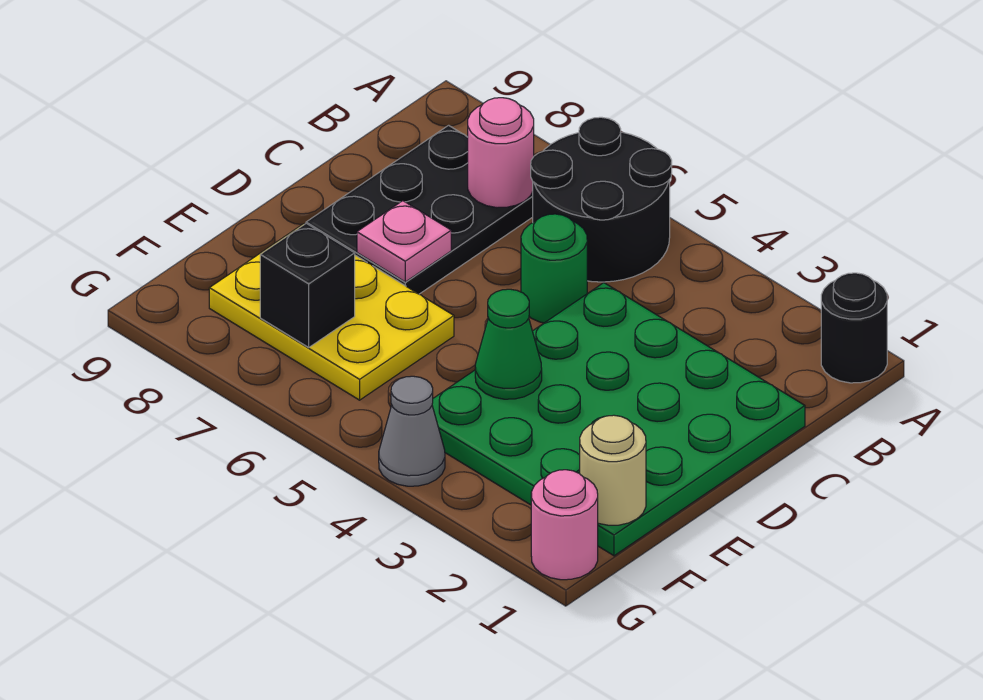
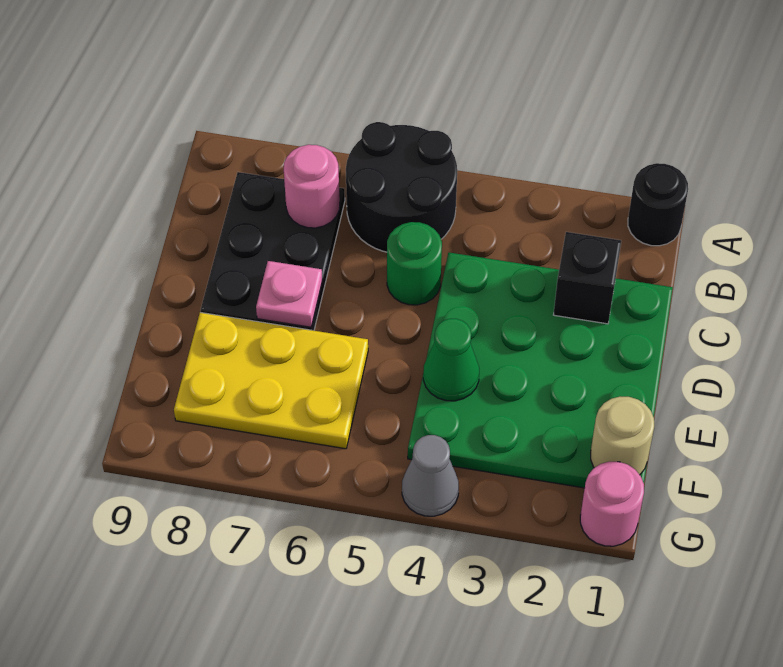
black brick F7 level 2 -> black brick C2 level 2

